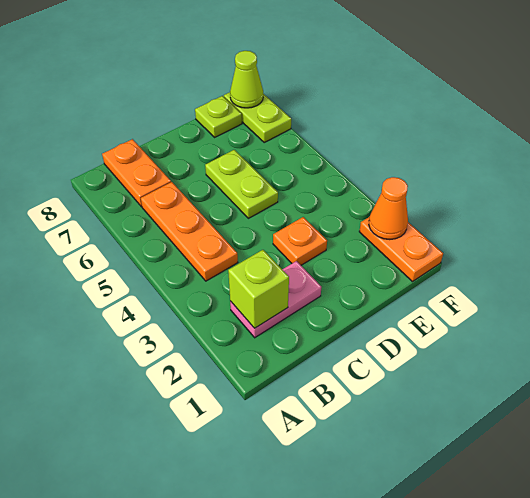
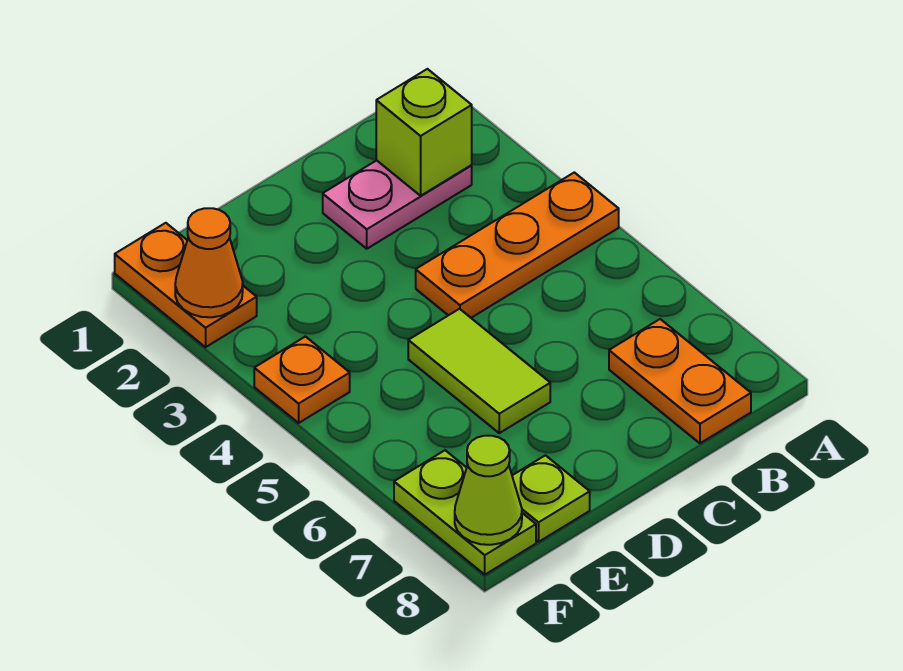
orange plate B4:B6 level 1 -> orange plate A4:C4 level 1
orange plate D3 level 1 -> orange plate F4 level 1
lime plate D5:D6 level 1 -> lime tile D5:D6 level 1

